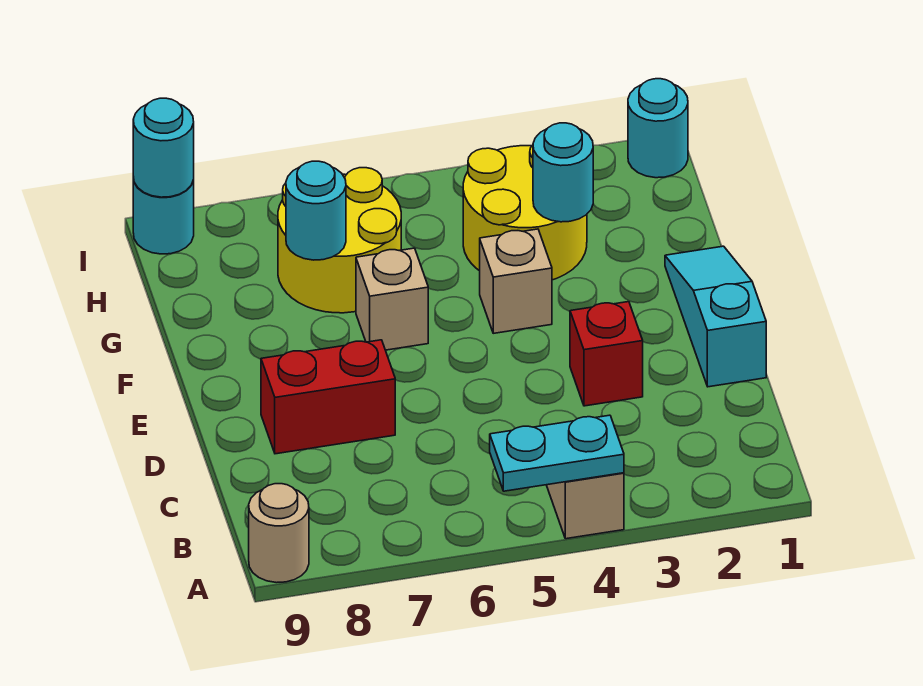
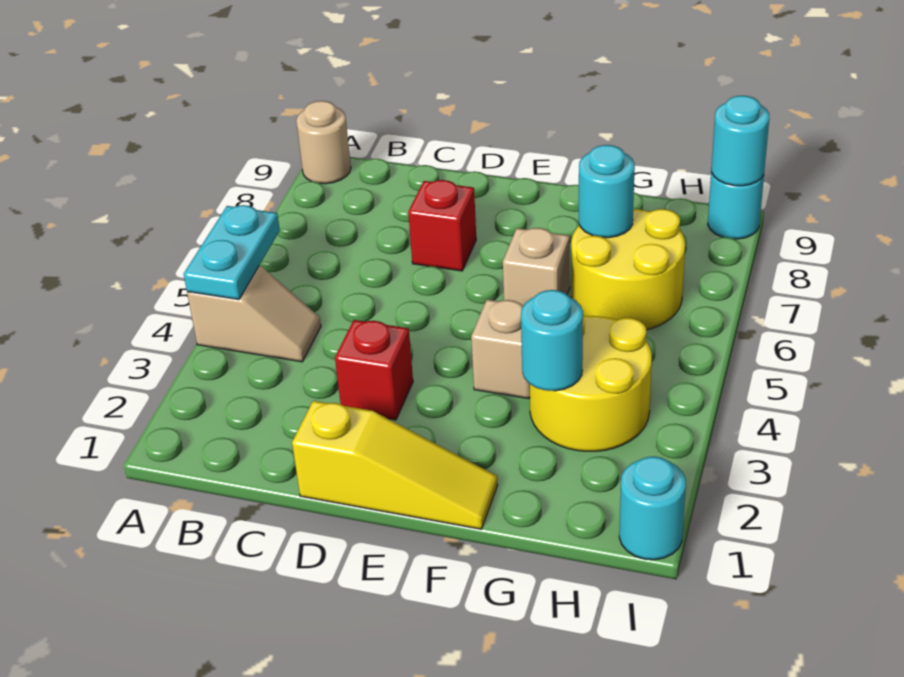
cyan slope D1:F1 level 1 top D -> yellow slope D1:F1 level 1 top D
red brick D7:D8 level 1 -> red brick D7 level 1

